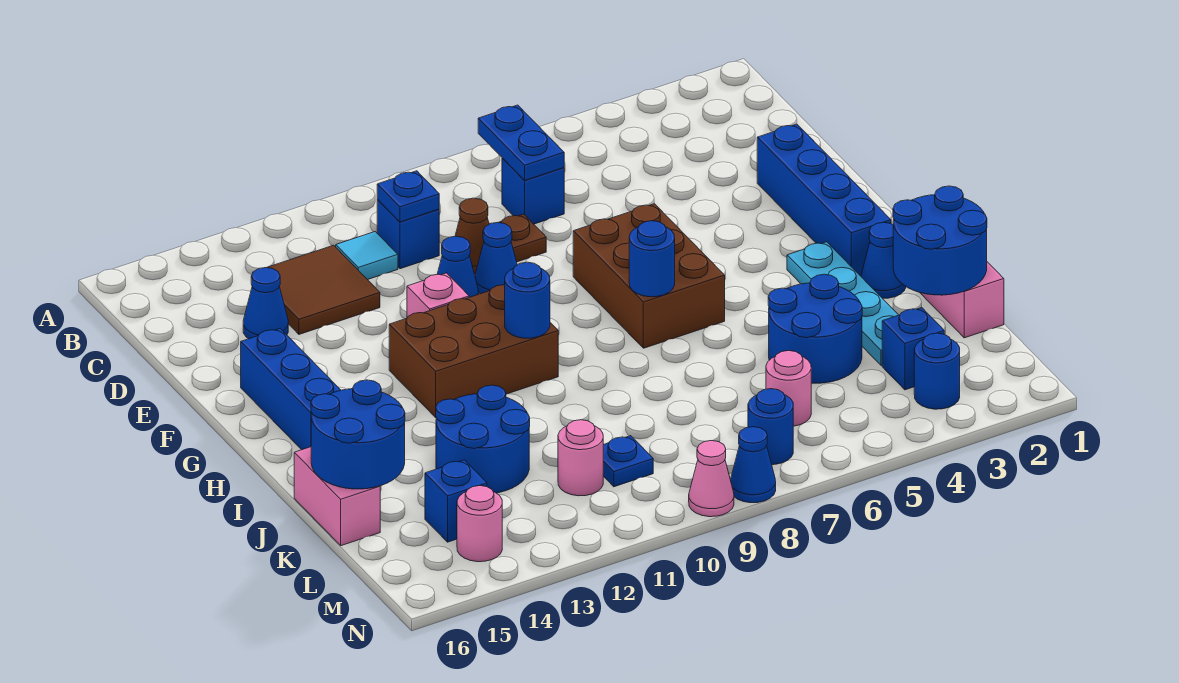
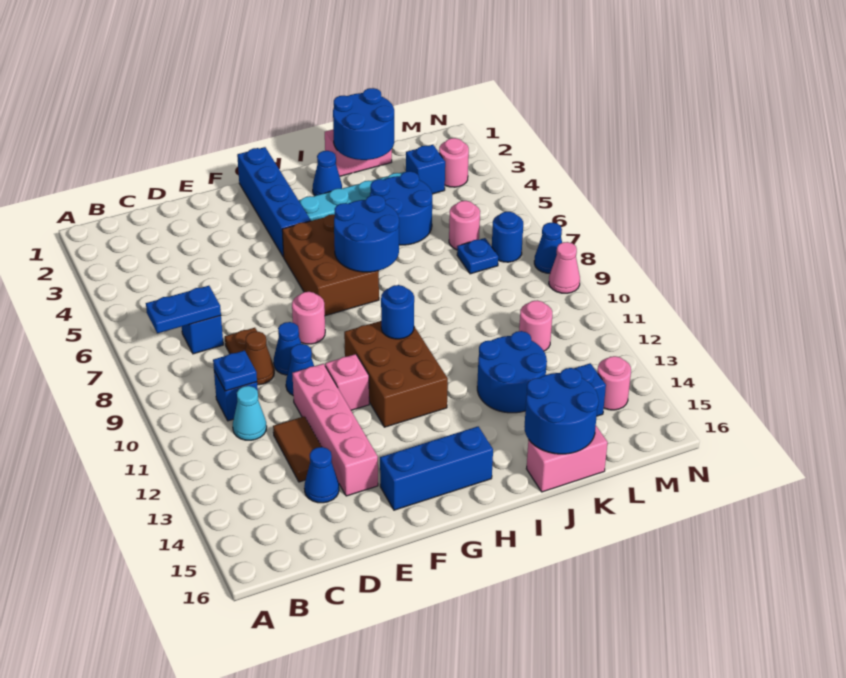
cyan tile C11 level 1 -> cyan cone C11 level 1
brown tile C12:D13 level 1 -> brown tile D12:D13 level 1
blue brick E2:H2 level 1 -> blue brick G1:G4 level 1
none -> pink brick E11:E14 level 1
brown brick F6:H7 level 1 -> brown brick G5:H7 level 1
none -> pink round brick F8 level 1
blue round brick H7 level 2 -> blue round brick H6:I7 level 2
blue plate L10 level 1 -> blue plate L7 level 1
blue round brick M3 level 1 -> pink round brick M3 level 1

